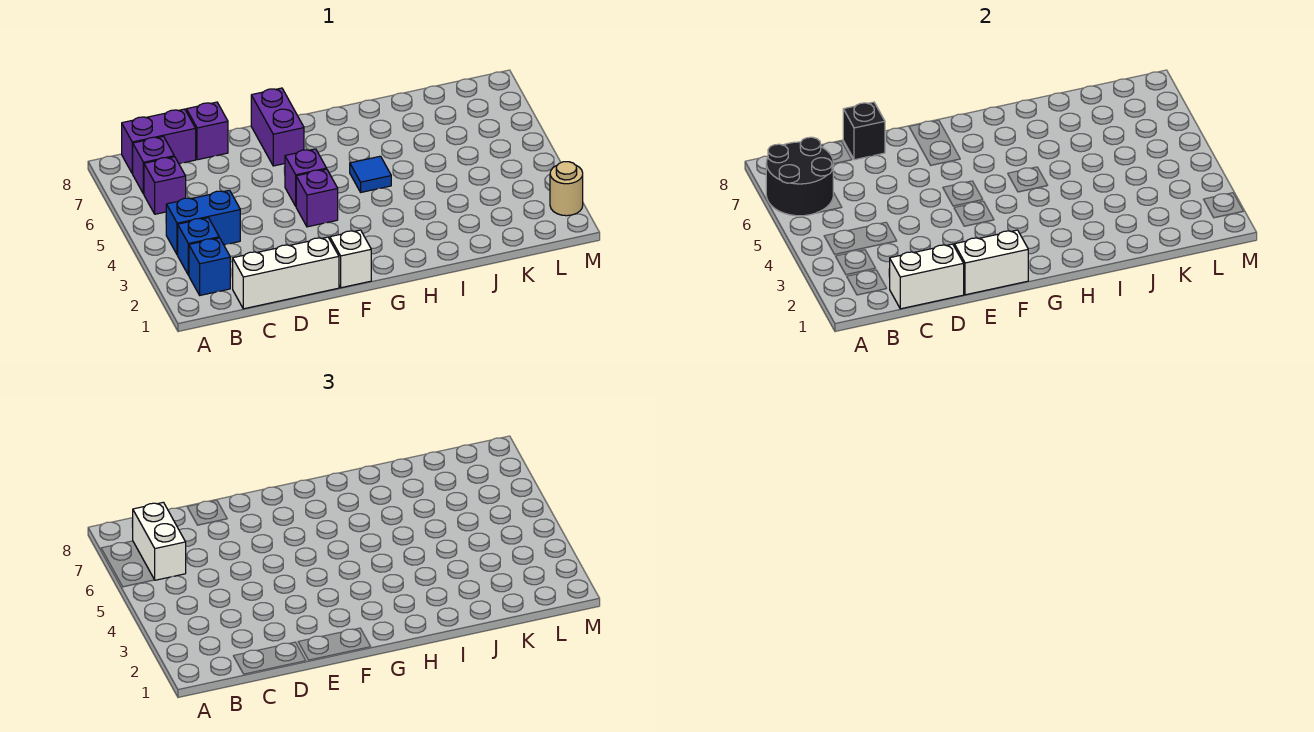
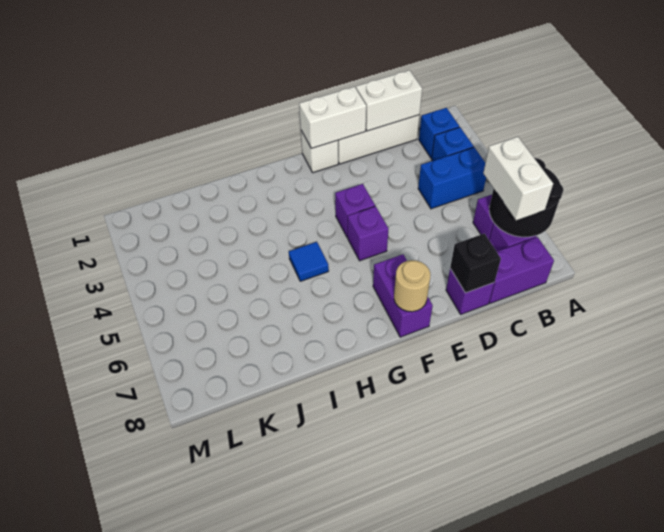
tan round brick M2 level 1 -> tan round brick F8 level 2

